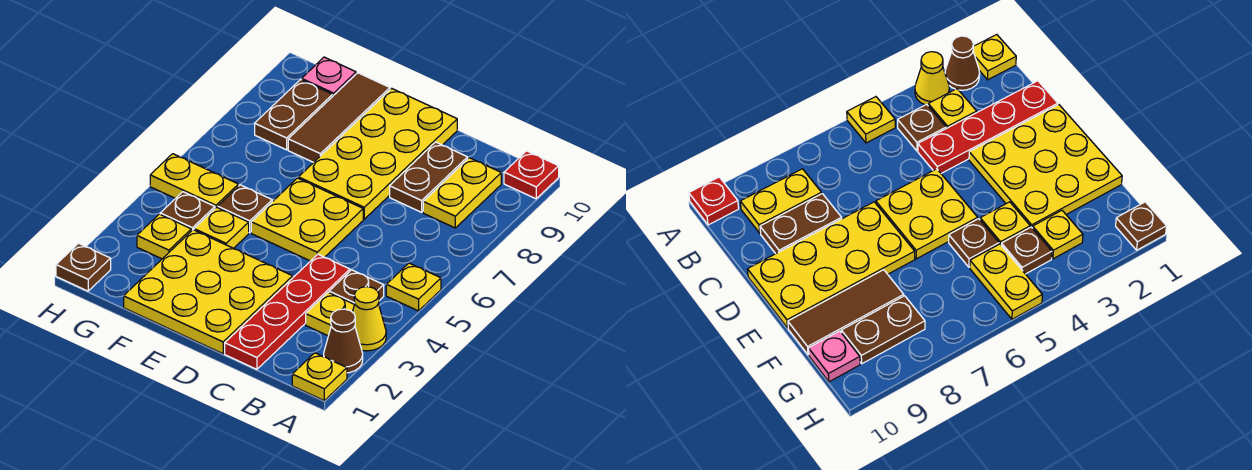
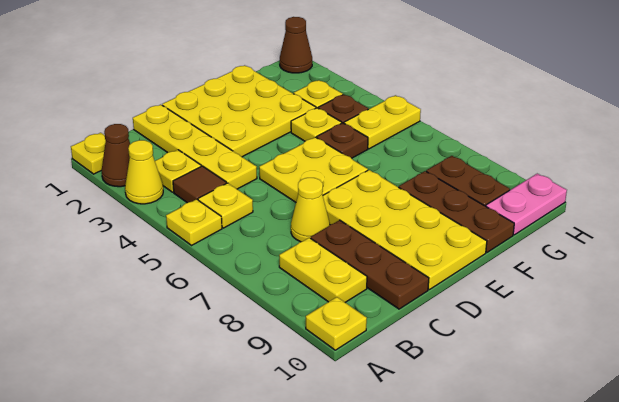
red plate A10 level 1 -> yellow plate A10 level 1
brown plate B4 level 1 -> brown tile B4 level 1
none -> yellow plate B5 level 1
red plate C1:C4 level 1 -> yellow plate C1:C4 level 1
none -> yellow cone C7 level 1
brown plate C8:C9 level 1 -> brown plate C8:C10 level 1
brown tile F8:F10 level 1 -> brown plate F8:F10 level 1
pink plate G10 level 1 -> pink plate G10:H10 level 1
brown plate H1 level 1 -> brown cone H1 level 1

